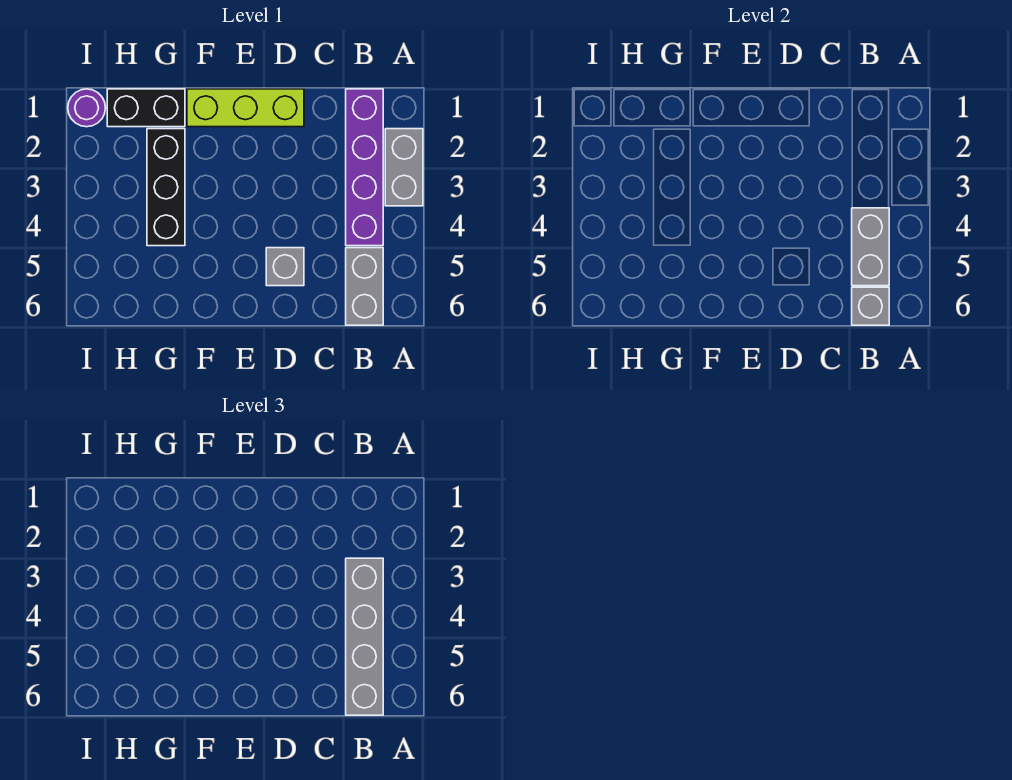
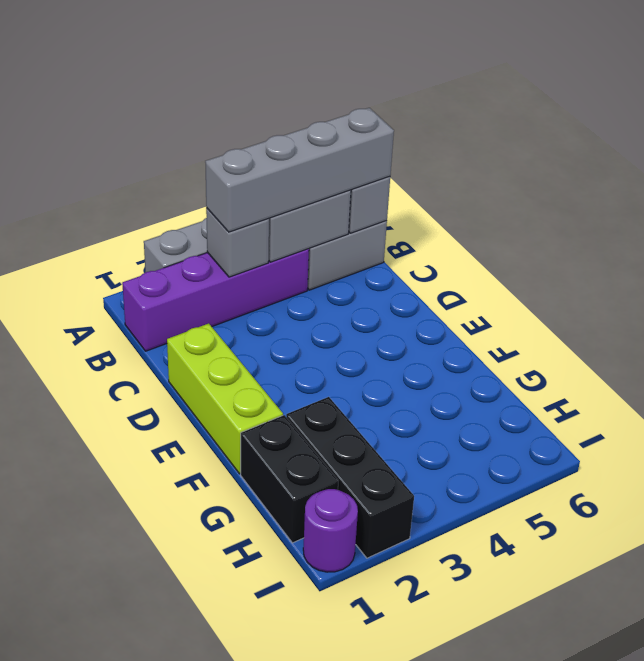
grey brick D5 level 1 -> grey brick B3 level 2
black brick G2:G4 level 1 -> black brick G2:I2 level 1

